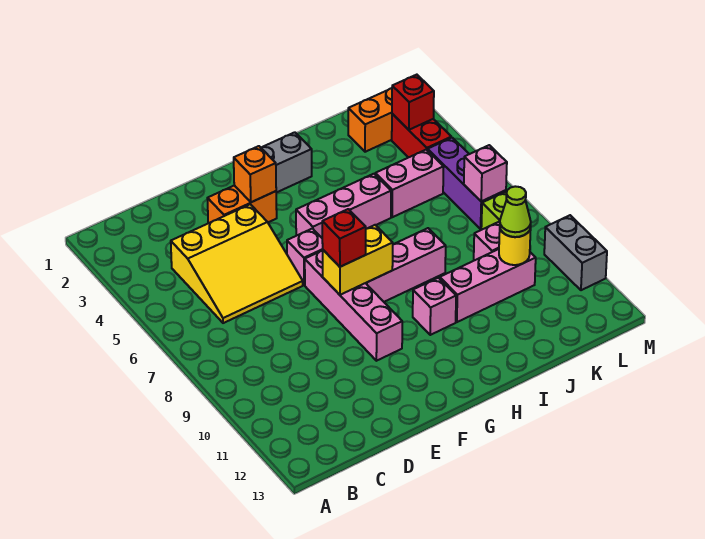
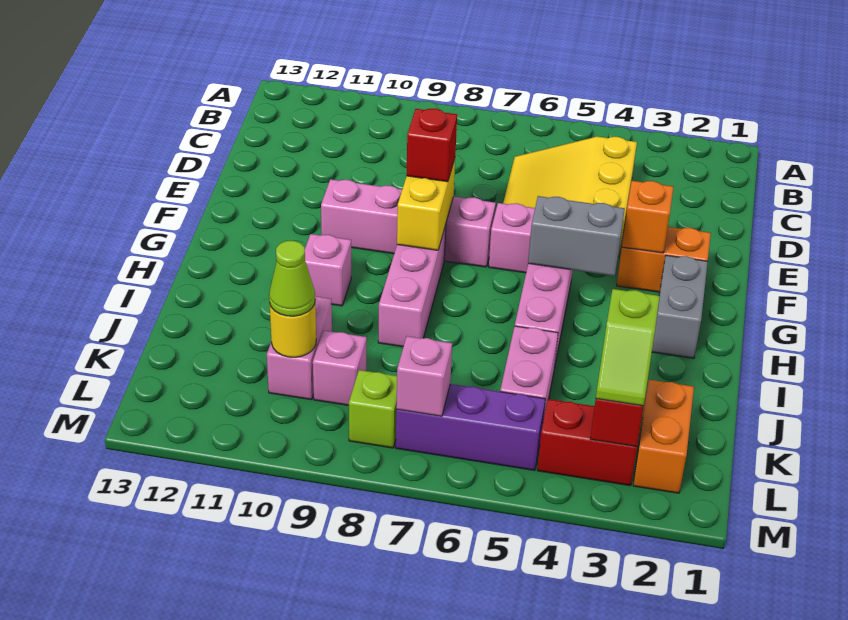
orange brick E3:F3 level 1 -> orange brick F2:F3 level 1
pink brick I10:K10 level 1 -> pink brick J10:K10 level 1
none -> lime slope K3:L3 level 3 top K
grey brick M10:M11 level 1 -> grey brick G4:G5 level 2

